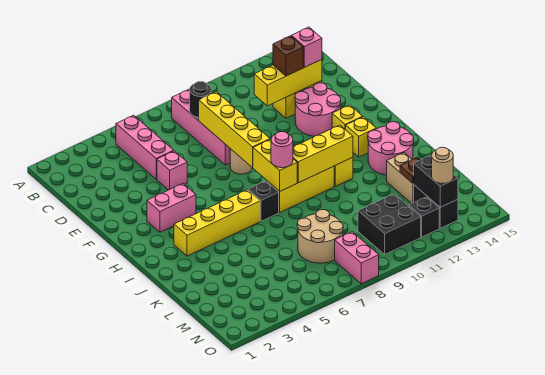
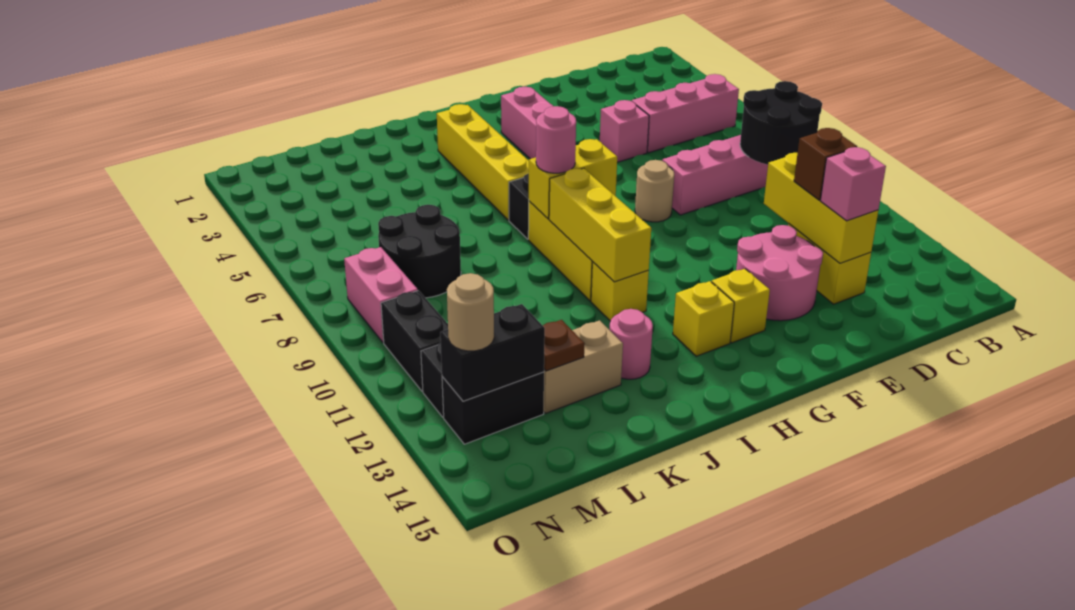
black round brick C8 level 2 -> black round brick B8:C9 level 2
yellow brick D8:G8 level 2 -> none
pink round brick I13:J14 level 1 -> pink round brick J13 level 1
tan round brick L7:M8 level 1 -> black round brick L7:M8 level 1
black brick M10:N11 level 1 -> black brick N10:N11 level 1
pink brick N8:O8 level 1 -> pink brick N8:N9 level 1

